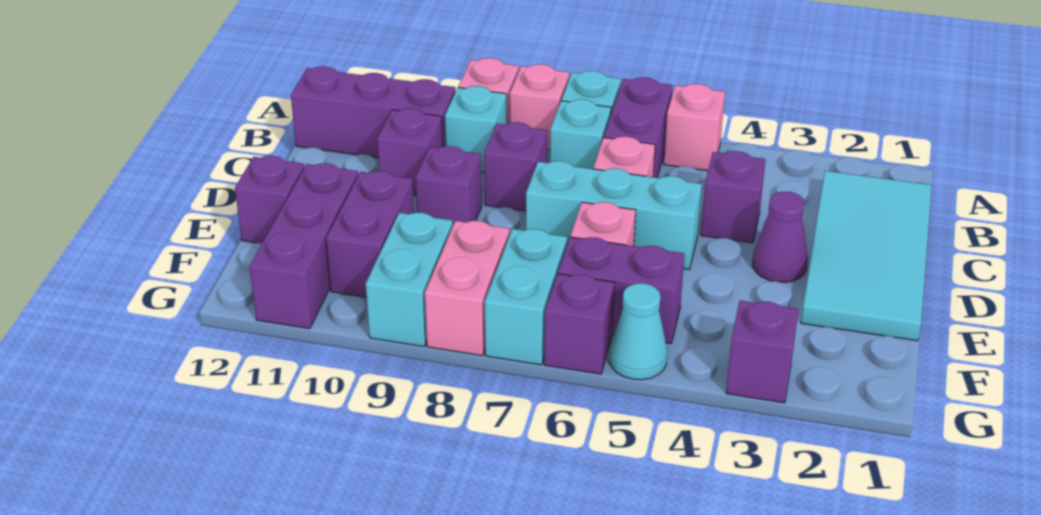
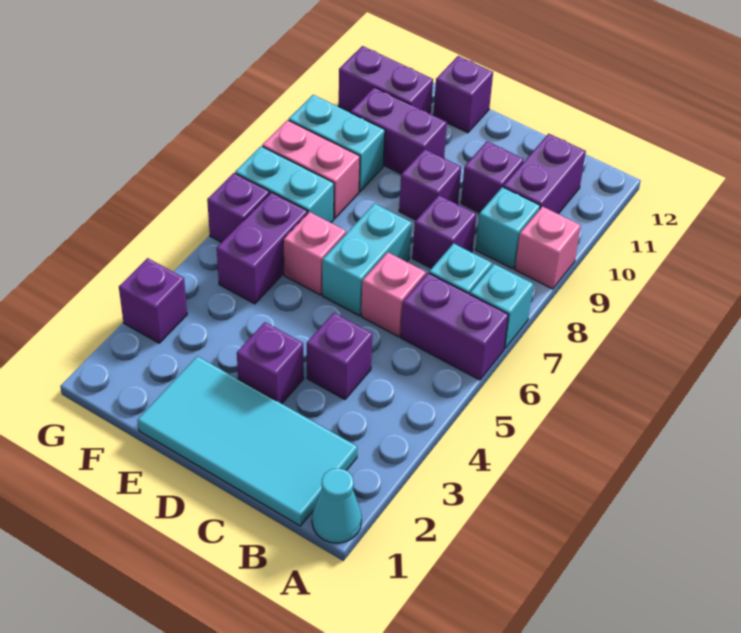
pink brick A5 level 1 -> none
pink brick A8 level 1 -> none
purple brick B10:B12 level 1 -> purple brick B10:B11 level 1
purple cone D3 level 1 -> purple brick D3 level 1
cyan brick D5:D7 level 1 -> cyan brick D6:D7 level 1
purple brick E11:G11 level 1 -> purple brick F11:G11 level 1
cyan cone G5 level 1 -> cyan cone A1 level 1

